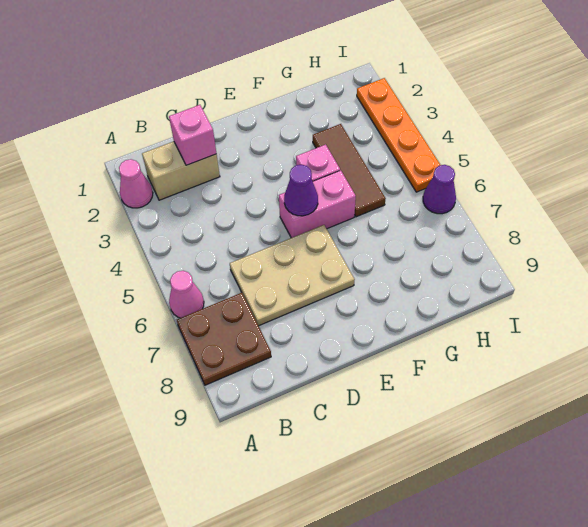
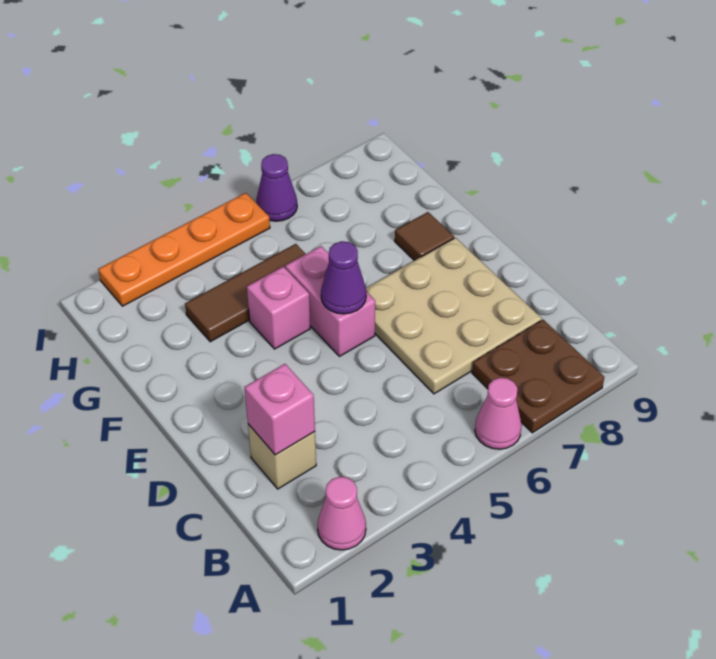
tan brick B2:C2 level 1 -> tan brick C2 level 1
tan plate C6:E7 level 1 -> tan plate C6:E8 level 1
none -> brown tile F8 level 1

